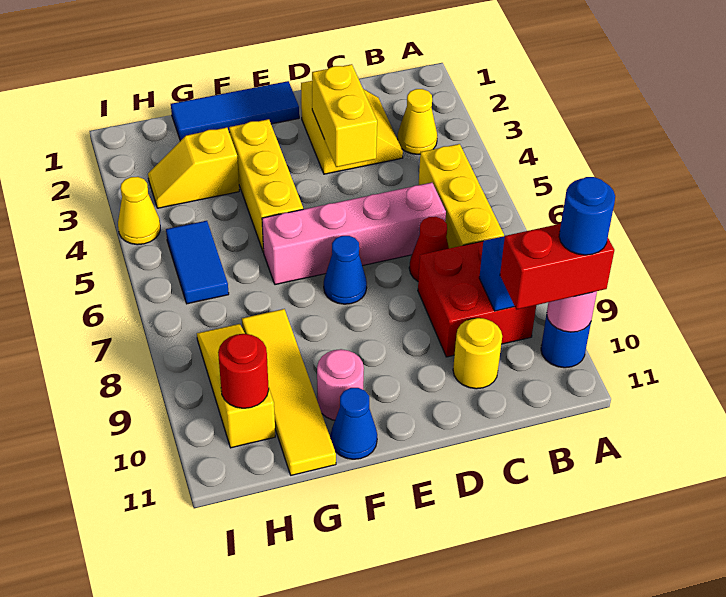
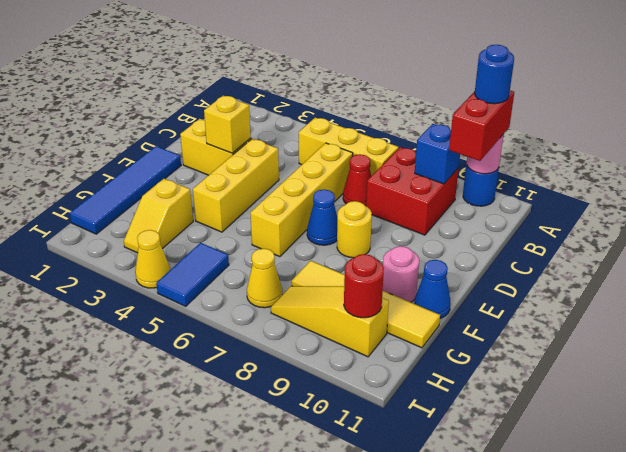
yellow cone B3 level 1 -> yellow cone H7 level 1
pink brick C6:F6 level 1 -> yellow brick C6:F6 level 1
yellow round brick C10 level 1 -> yellow round brick E8 level 1
yellow brick D3:D4 level 2 -> yellow brick D3 level 2
blue tile E1:G1 level 1 -> blue tile E1:H1 level 1
yellow brick F3:F5 level 1 -> yellow brick D4:F4 level 1
blue tile H5:H6 level 1 -> blue tile H5:I5 level 1

